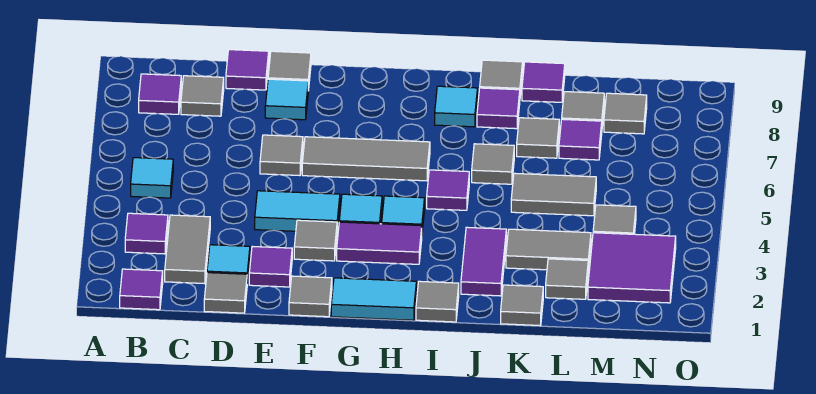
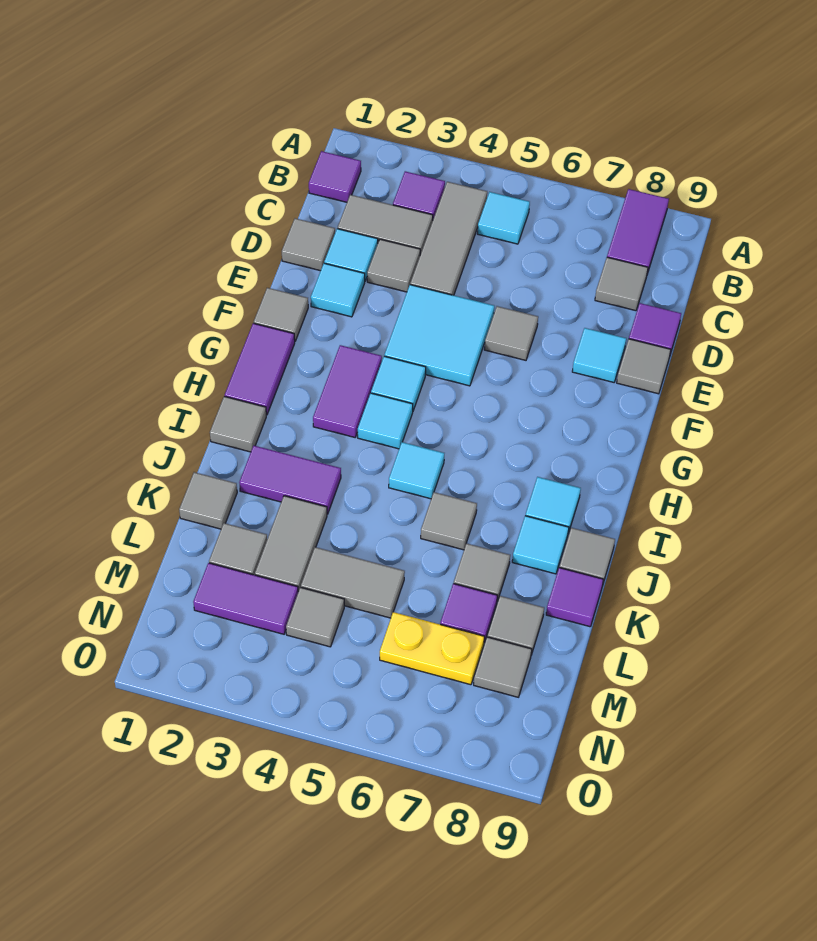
purple tile B8 level 1 -> purple tile A8:B8 level 1
purple tile E2 level 1 -> cyan tile E2 level 1
cyan tile E4:F4 level 1 -> cyan tile E4:F5 level 1
grey tile F3 level 1 -> grey tile D3 level 1
grey tile F6:H6 level 1 -> grey tile B4:D4 level 1
cyan tile G1:H1 level 1 -> purple tile G1:H1 level 1
purple tile I5 level 1 -> cyan tile I5 level 1
purple tile J8 level 1 -> cyan tile J8 level 1
grey tile K5:L5 level 1 -> grey tile L4:L5 level 1
purple tile M2:N3 level 1 -> purple tile M2:M3 level 1
none -> yellow plate M6:M7 level 1

